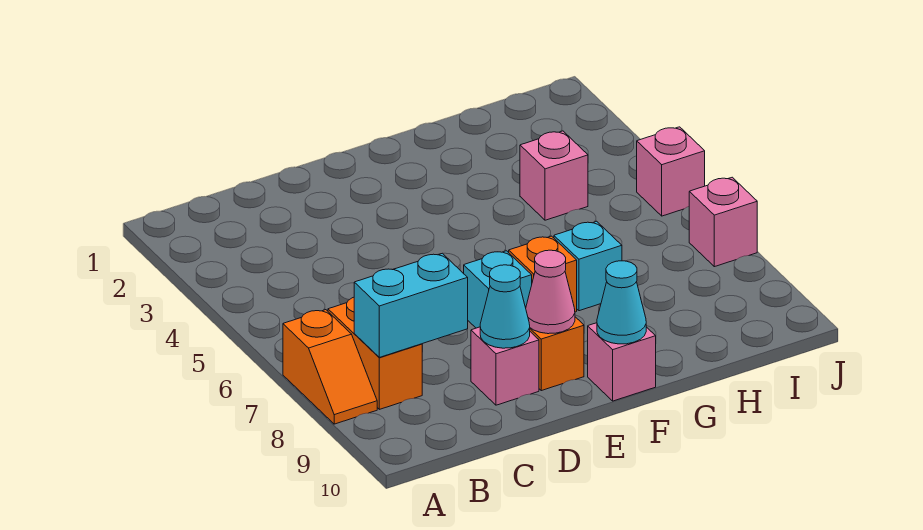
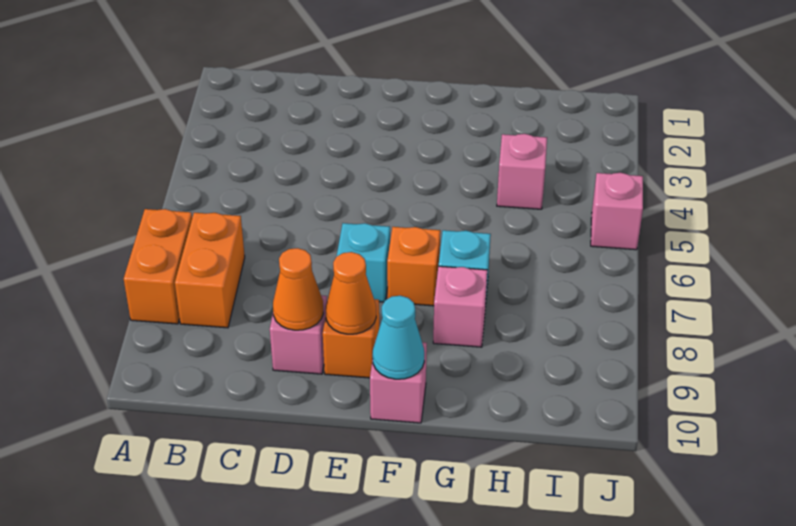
orange slope A7:A8 level 1 top 7 -> orange brick A7:A8 level 1
cyan brick B8:C8 level 2 -> none
cyan cone D9 level 2 -> orange cone D9 level 2
pink cone E9 level 2 -> orange cone E9 level 2
pink brick J7 level 1 -> pink brick G8 level 1

